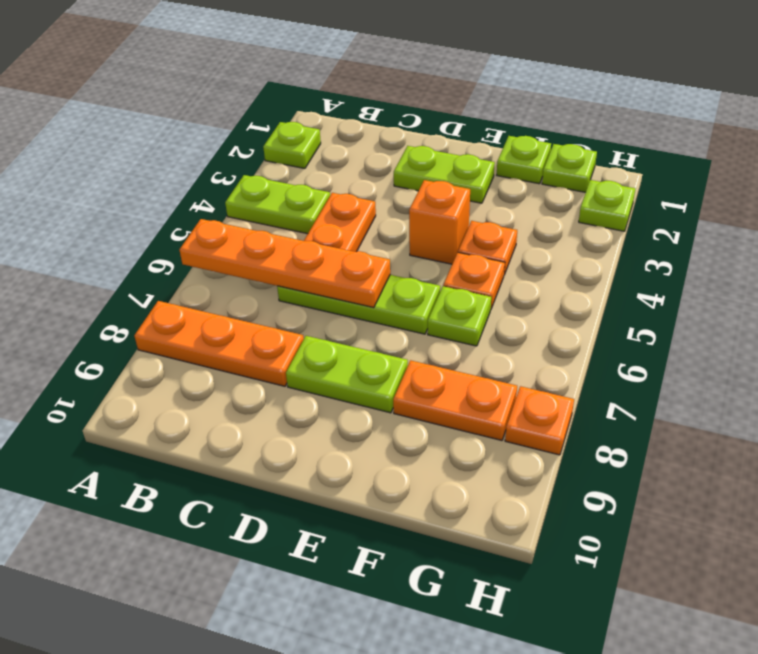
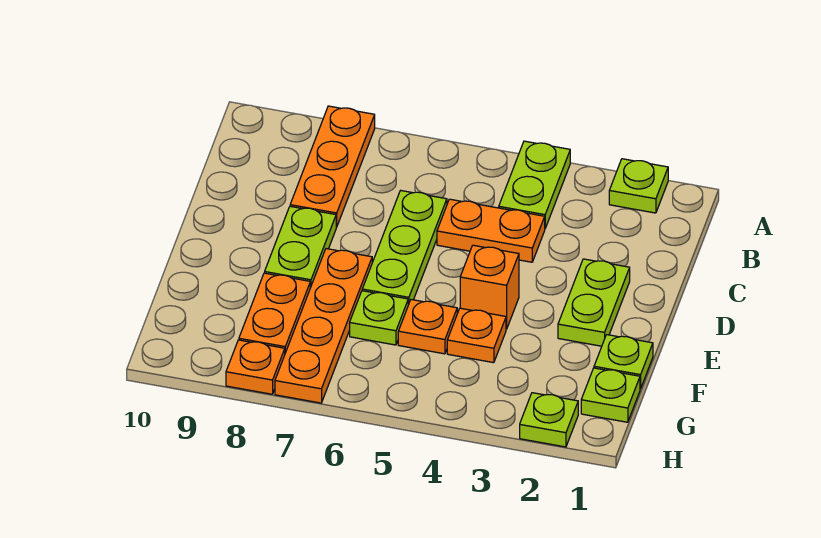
orange plate A6:D6 level 2 -> orange plate E7:H7 level 1

